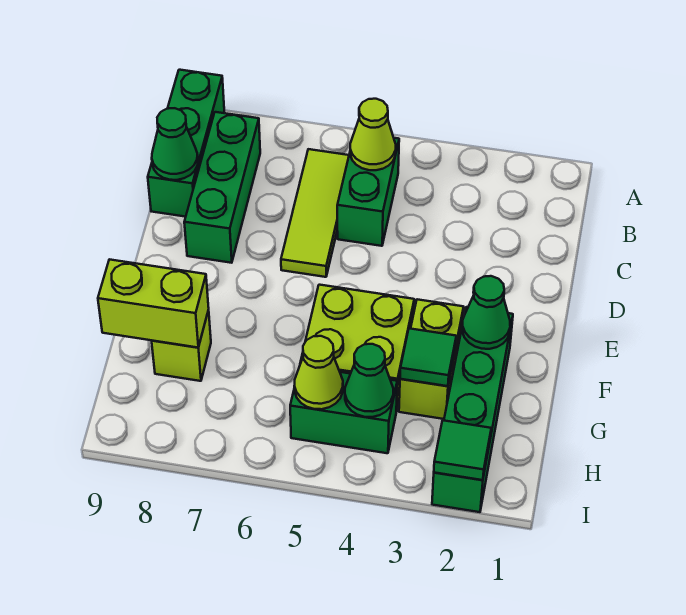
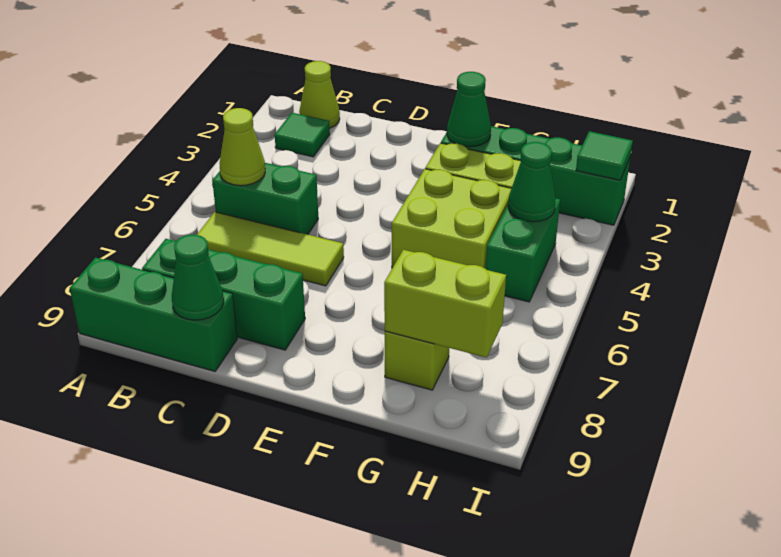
green tile G3 level 2 -> green tile B2 level 1
lime brick G8:G9 level 2 -> lime brick G8:H8 level 2
lime cone H5 level 2 -> lime cone B1 level 1

